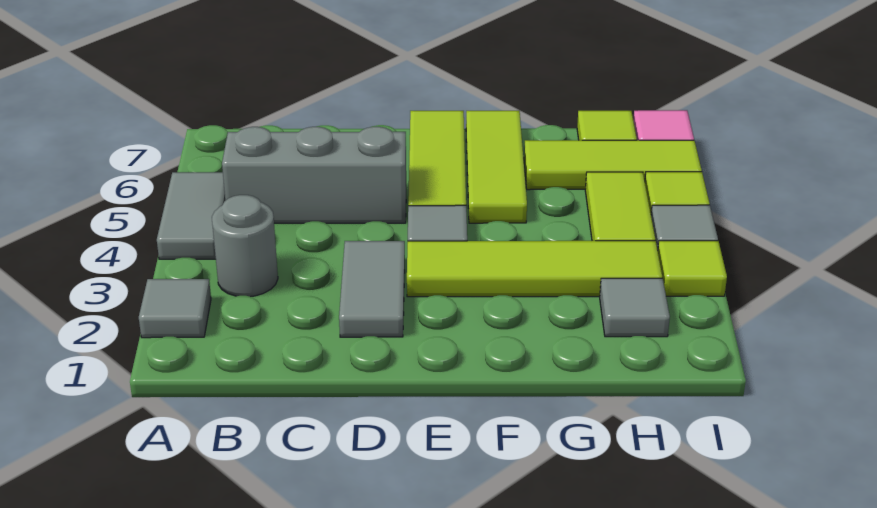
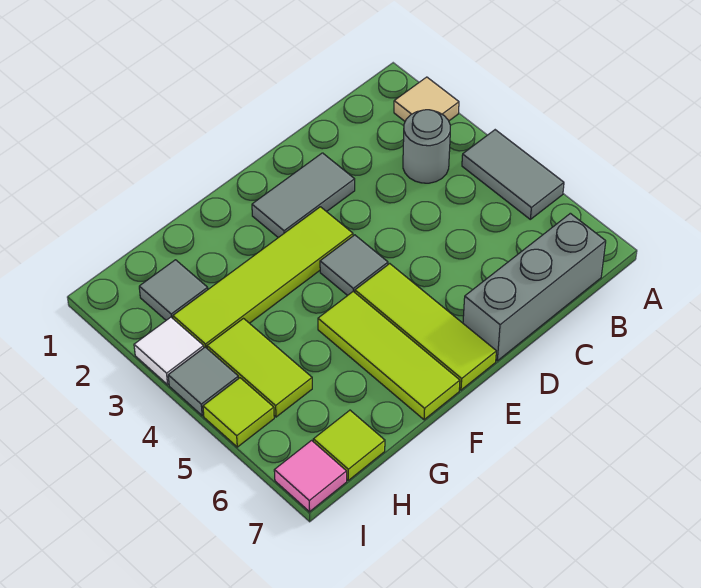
grey tile A2 level 1 -> tan tile A2 level 1
grey brick B5:D5 level 1 -> grey brick B7:D7 level 1
grey tile D2:D3 level 1 -> grey tile D2:E2 level 1
lime tile G6:I6 level 1 -> none
lime tile I3 level 1 -> white tile I3 level 1

